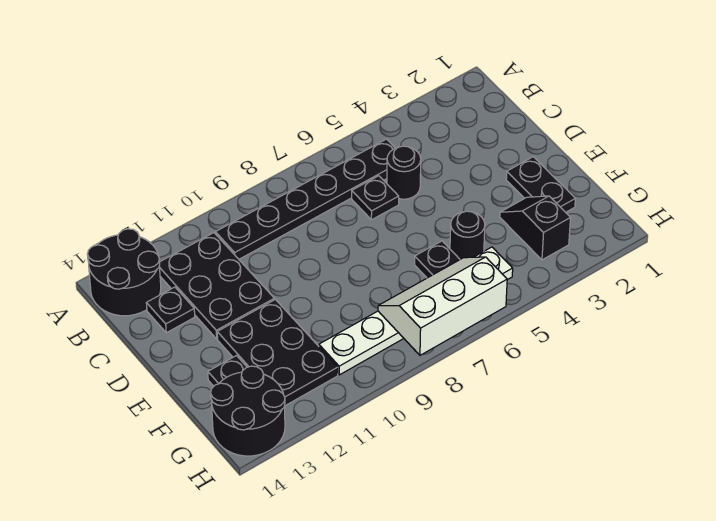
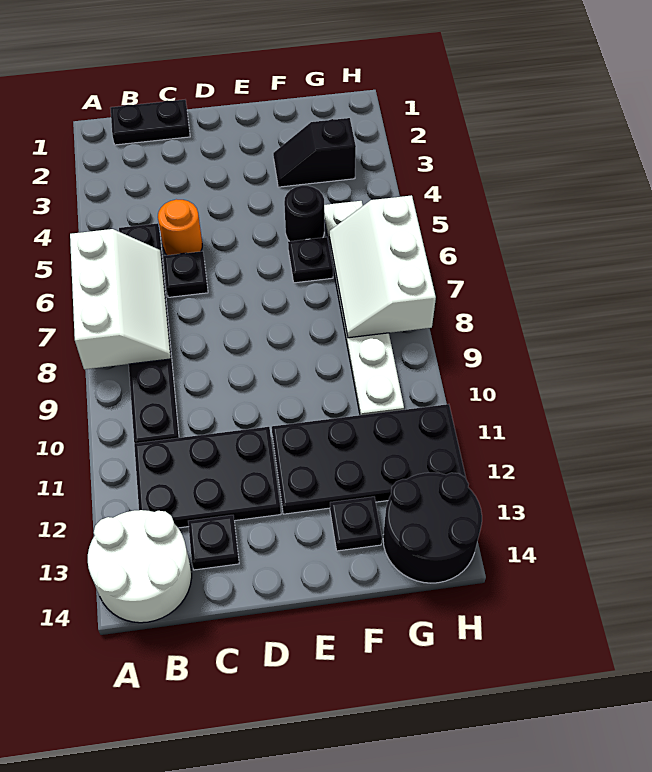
none -> white slope A6:B8 level 2 top A
black round brick A13:B14 level 1 -> white round brick A13:B14 level 1
black round brick C5 level 1 -> orange round brick C5 level 1
black plate E2:F2 level 1 -> black plate B1:C1 level 1
black plate E11:G12 level 1 -> black plate E11:H12 level 1

